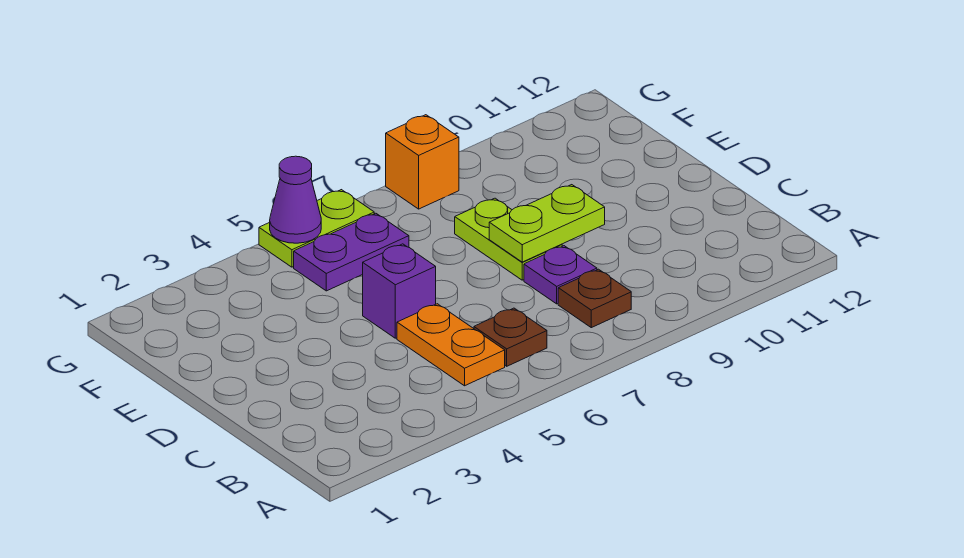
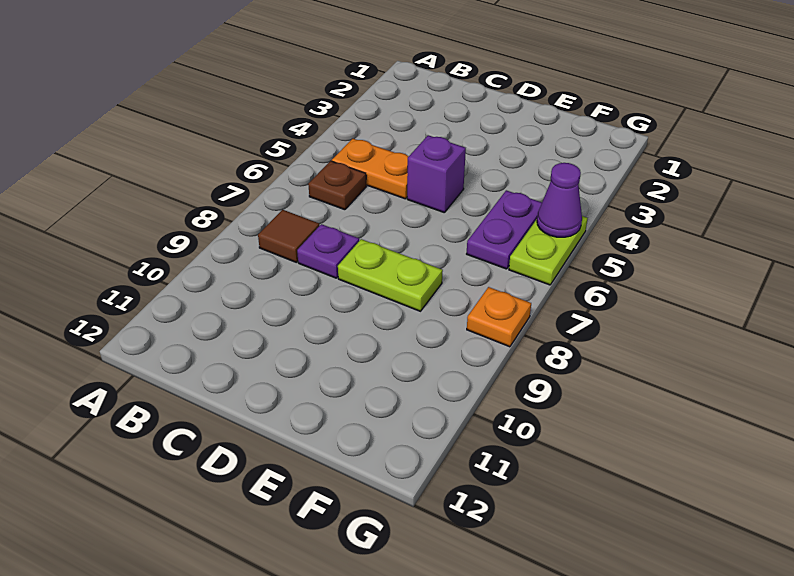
brown plate B8 level 1 -> brown tile B8 level 1
lime plate D8:D9 level 2 -> none
orange brick G8 level 1 -> orange plate G8 level 1

